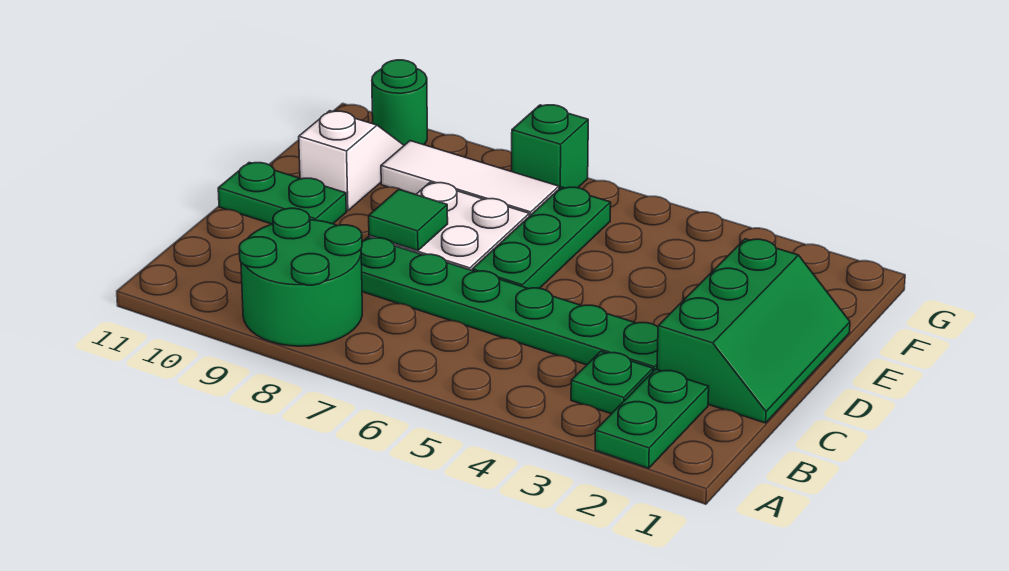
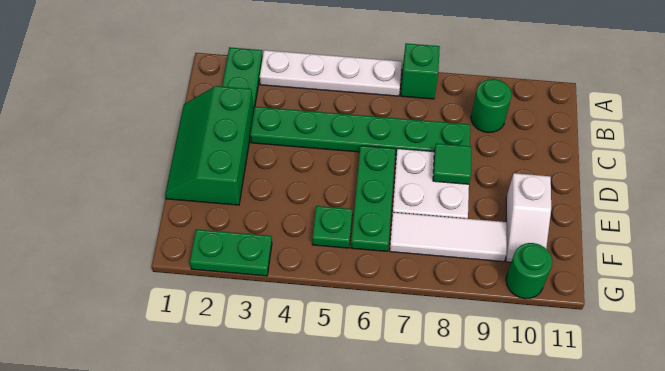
none -> white plate A3:A6 level 1
green round brick A8:B9 level 1 -> green round brick B9 level 1
green plate B3 level 1 -> green plate F5 level 1
green plate D10:D11 level 1 -> green plate G2:G3 level 1
green brick G7 level 1 -> green brick A7 level 1

